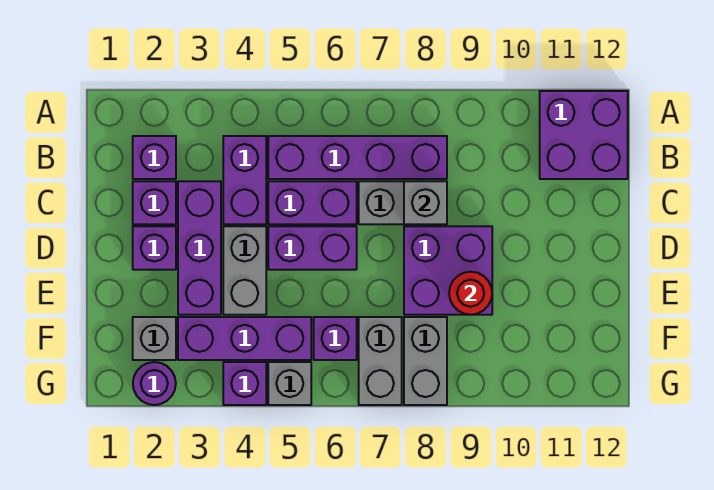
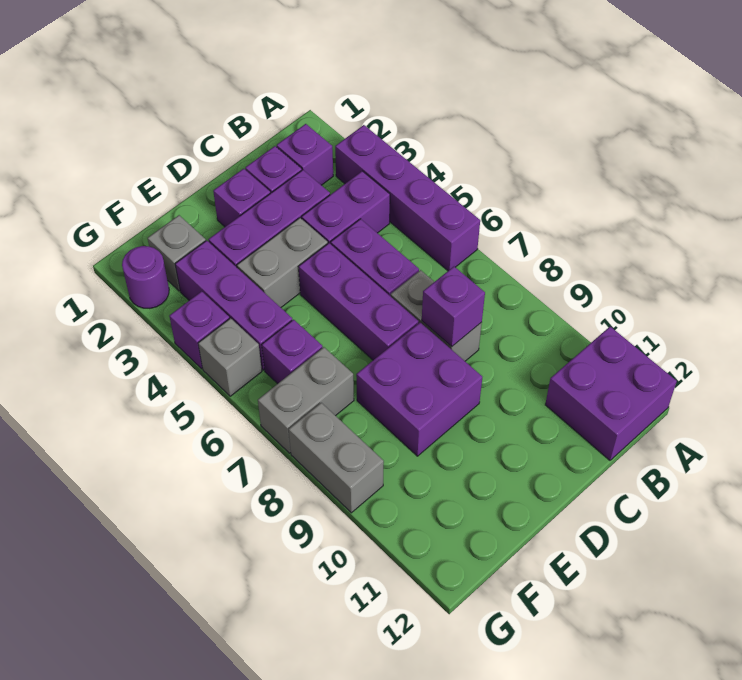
purple brick B5:B8 level 1 -> purple brick A3:A6 level 1
grey brick C8 level 2 -> purple brick C8 level 2
purple brick D5:D6 level 1 -> purple brick D5:D7 level 1
red round brick E9 level 2 -> none
grey brick F8:G8 level 1 -> grey brick G8:G9 level 1

